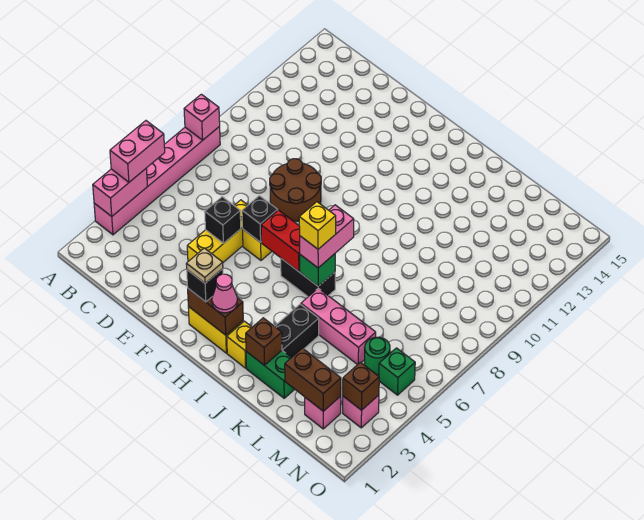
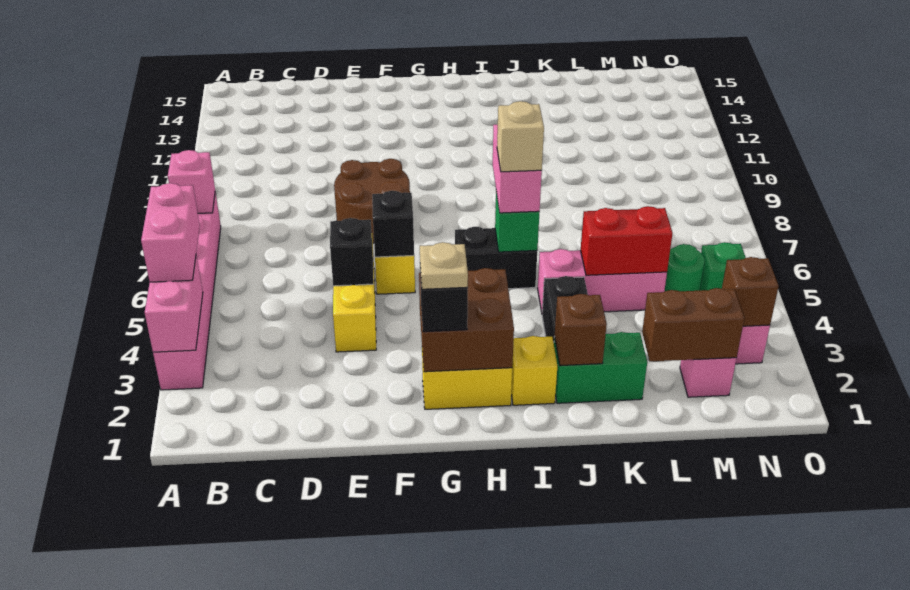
brown brick G2:H2 level 2 -> brown brick G2:H3 level 2
red brick G6:H6 level 2 -> red brick K5:L5 level 2
pink cone H2 level 3 -> none
yellow brick I6 level 4 -> tan brick I6 level 4

